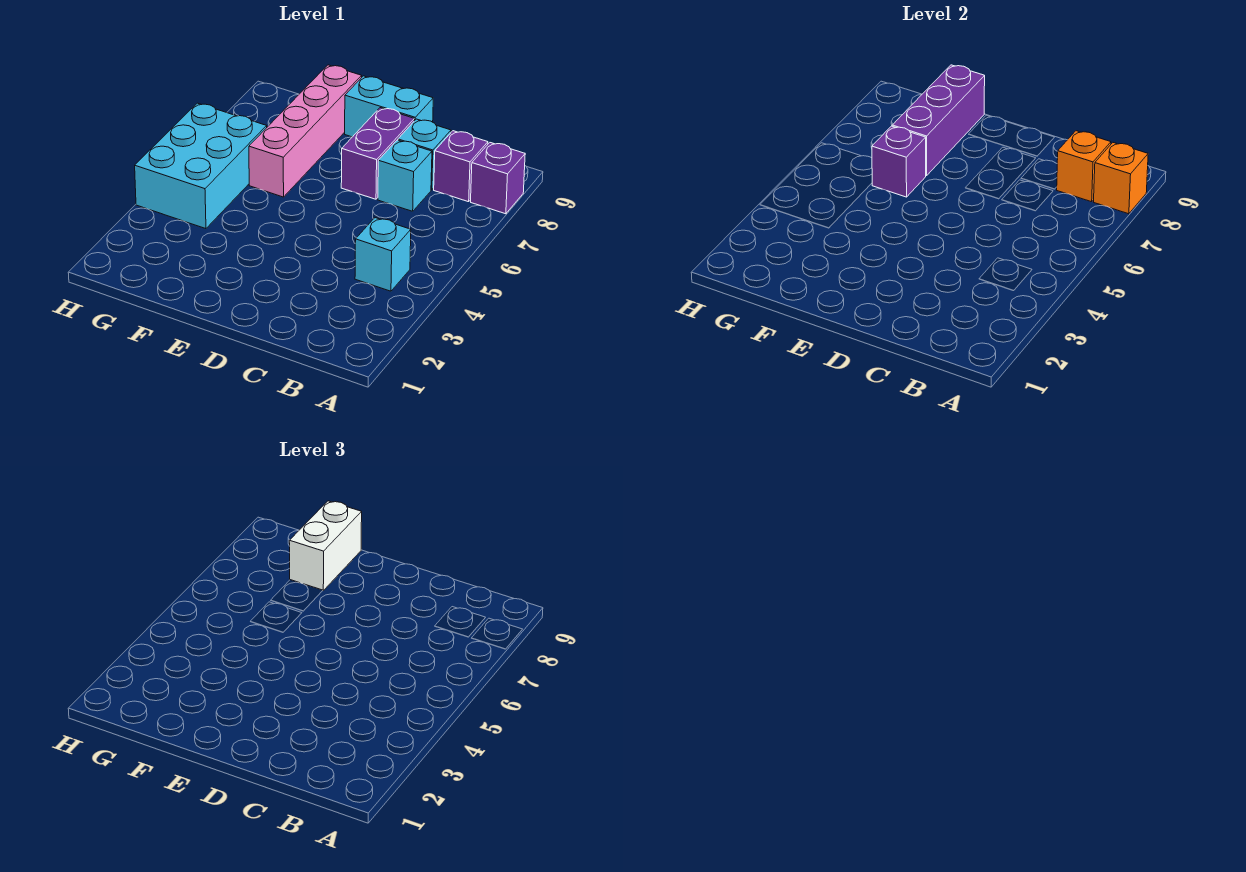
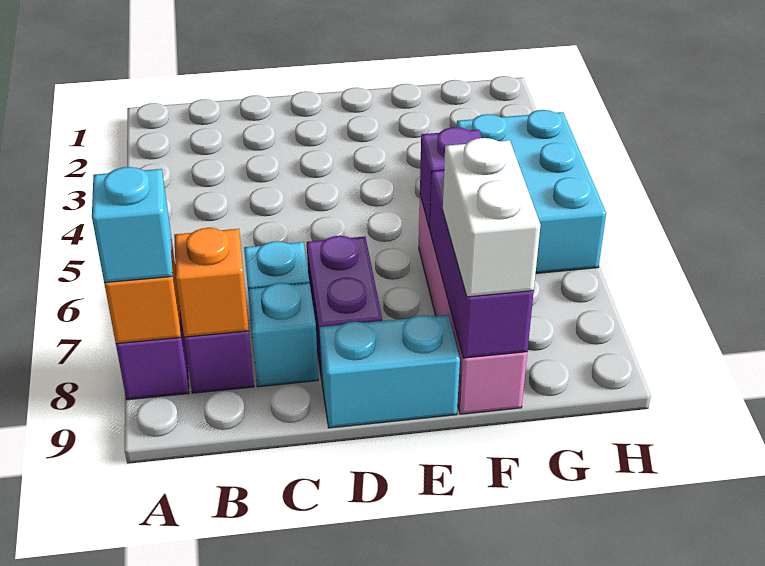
cyan brick B4 level 1 -> cyan brick A8 level 3

